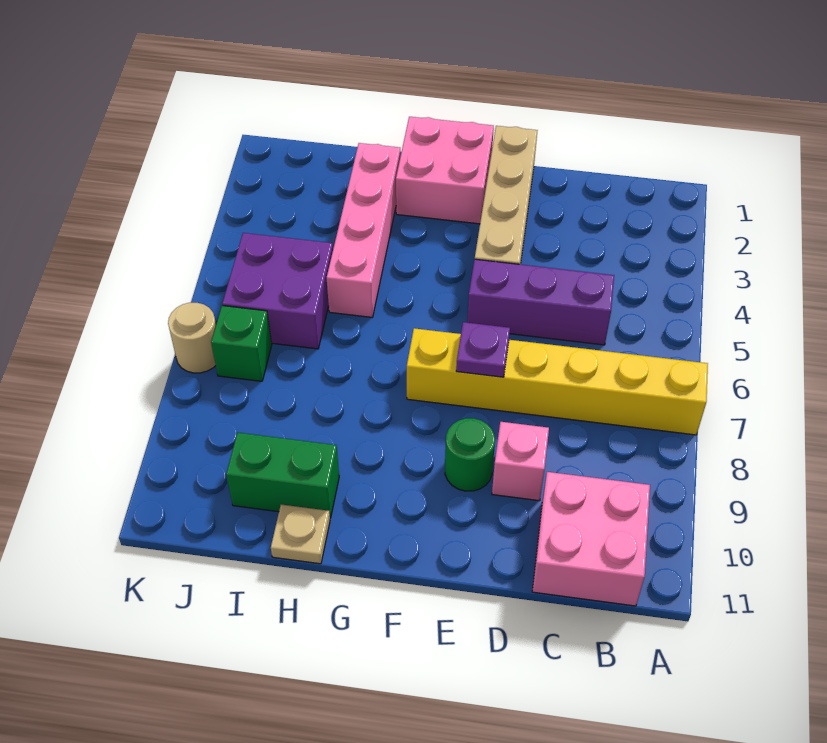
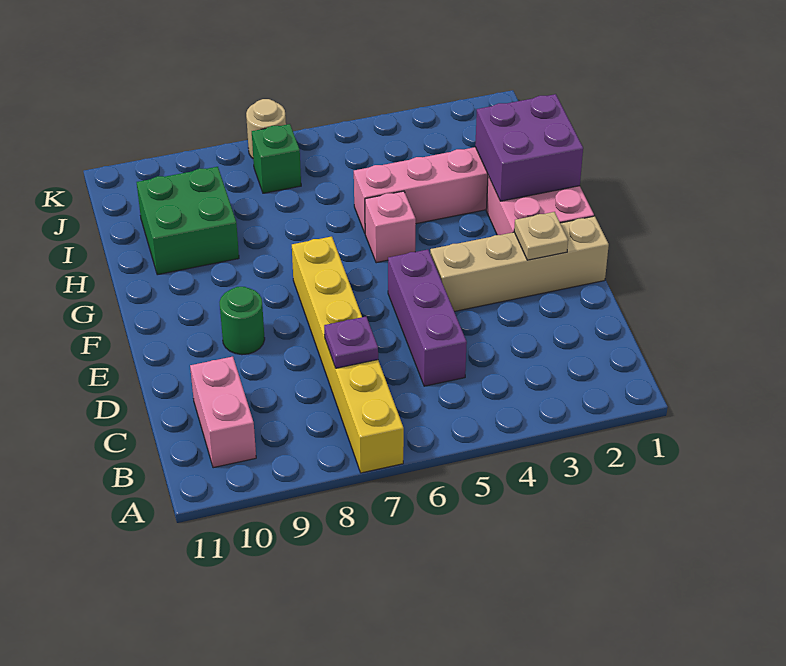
pink brick B10:C11 level 1 -> pink brick B10:C10 level 1
pink brick D9 level 1 -> pink brick G5 level 1
purple plate E7 level 2 -> purple plate C7 level 2
green brick H10:I10 level 1 -> green brick H9:I10 level 1
tan plate H11 level 1 -> tan plate E2 level 2
purple brick I5:J6 level 1 -> purple brick G1:H2 level 2

